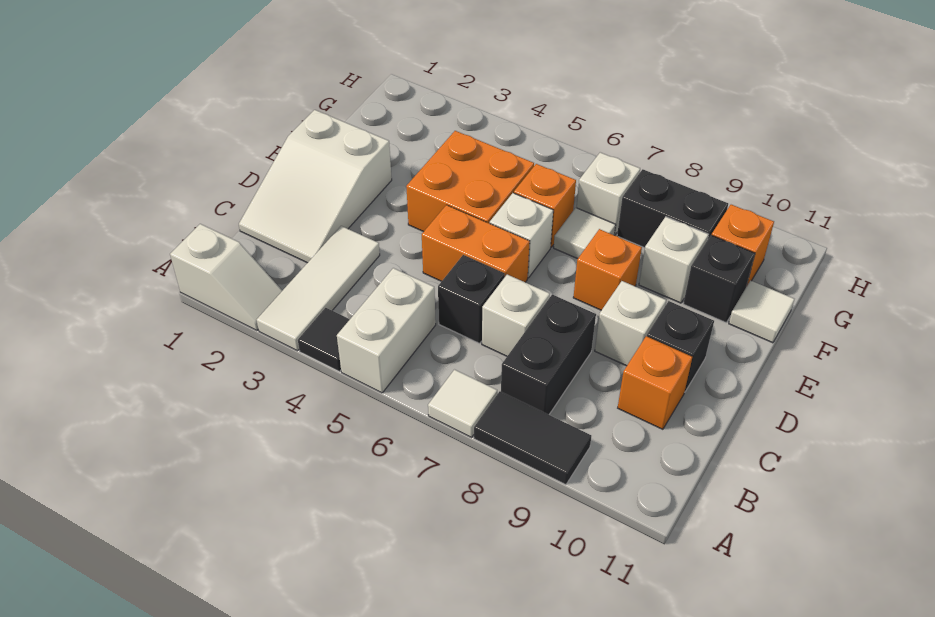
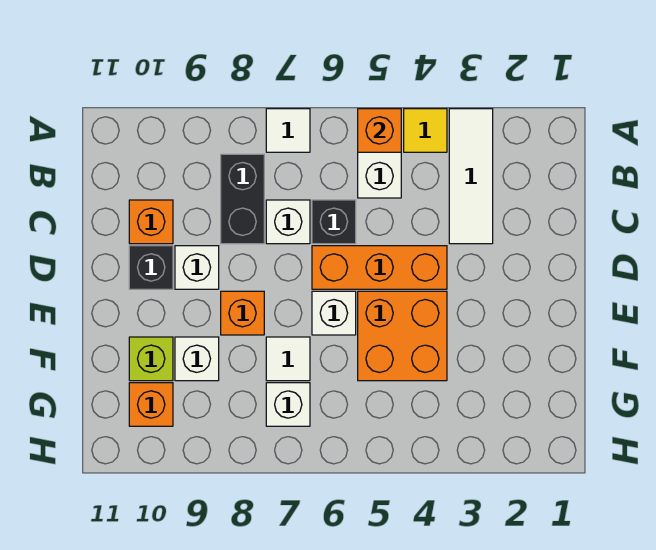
white slope A1:A2 level 1 top 1 -> none
black tile A4 level 1 -> yellow tile A4 level 1
black tile A8:A9 level 1 -> none
white slope C1:E2 level 1 top E -> none
orange brick D5:D6 level 1 -> orange brick D4:D6 level 1
orange brick F6 level 1 -> orange brick A5 level 2
black brick F10 level 1 -> lime brick F10 level 1
white tile F11 level 1 -> none
black brick G8:G9 level 1 -> none

